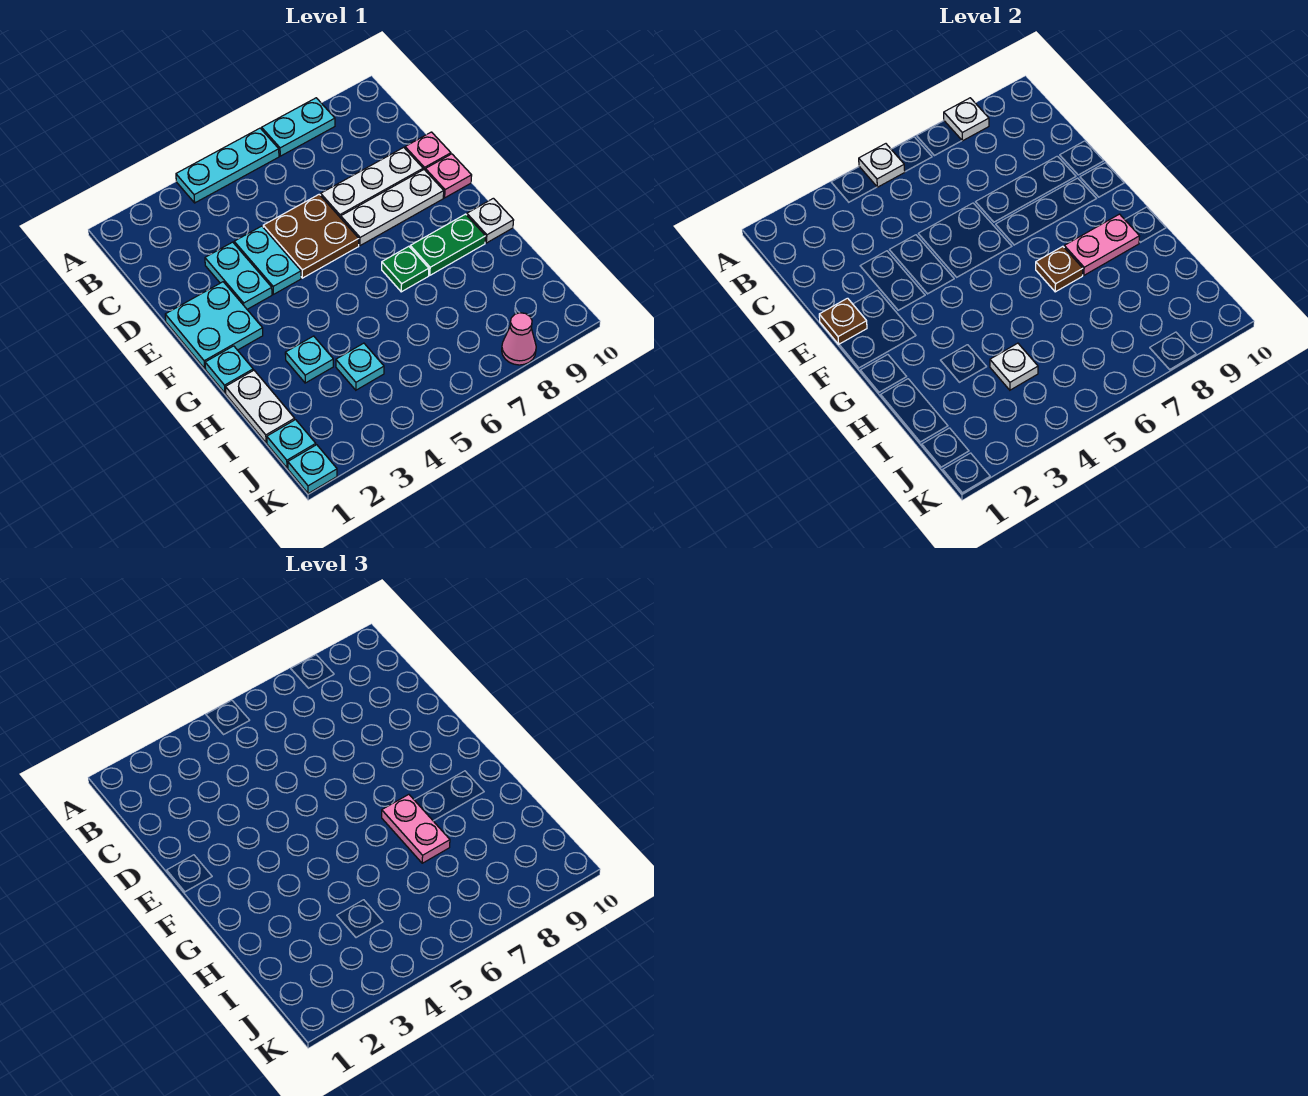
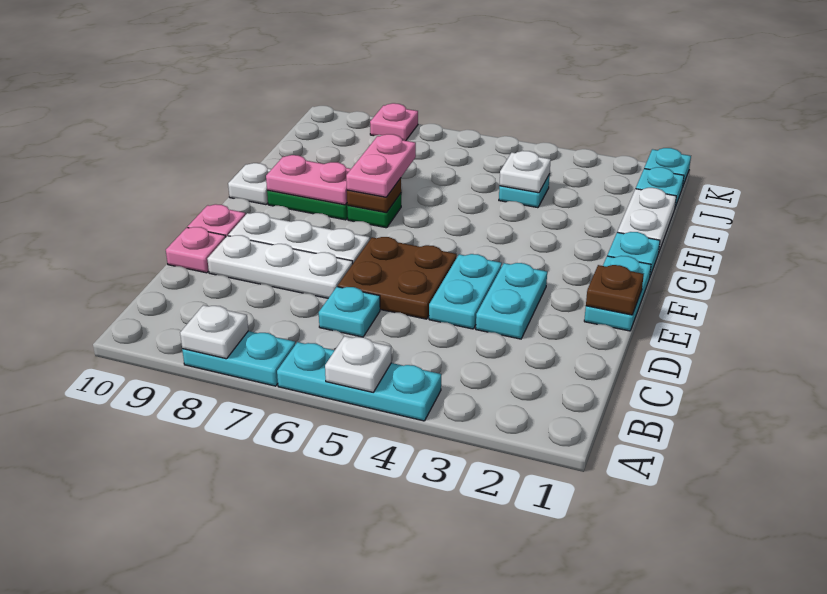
cyan plate E1:F2 level 1 -> cyan plate E1:F1 level 1
cyan plate H3 level 1 -> cyan plate C6 level 1
pink cone K8 level 1 -> pink plate K8 level 1

